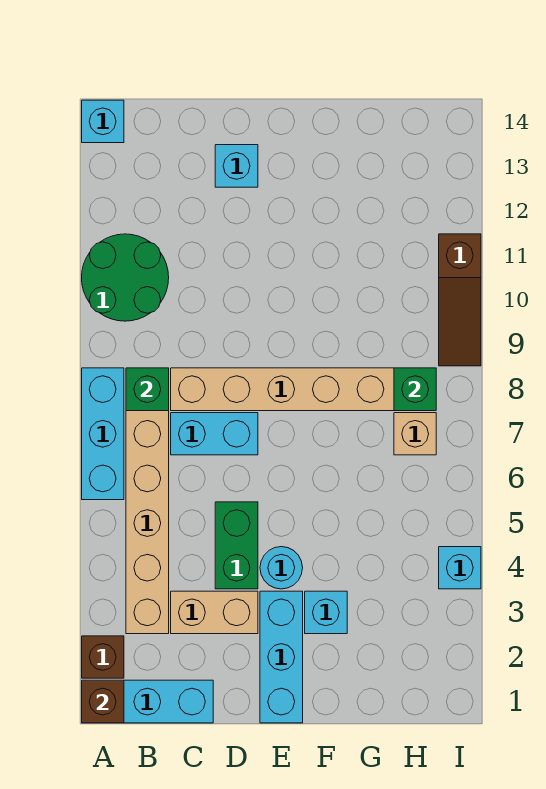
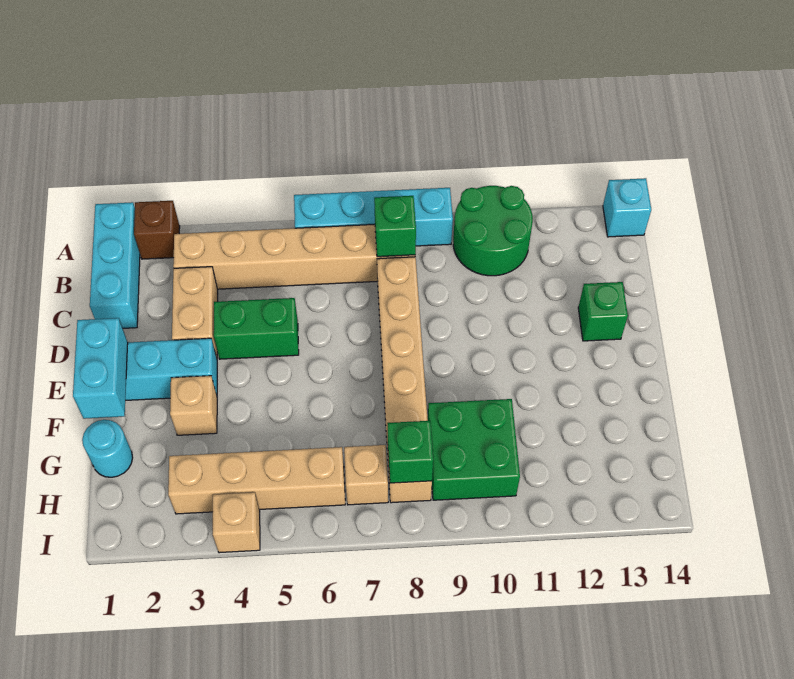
brown brick A1 level 2 -> none
cyan brick A6:A8 level 1 -> cyan brick A6:A9 level 1
cyan brick C7:D7 level 1 -> cyan brick E1:F1 level 2
cyan brick D13 level 1 -> green brick D13 level 1
cyan round brick E4 level 1 -> cyan round brick G1 level 1
cyan brick F3 level 1 -> tan brick F3 level 1
none -> green brick G9:H10 level 1
none -> tan brick H3:H6 level 1
cyan brick I4 level 1 -> tan brick I4 level 1
brown slope I9:I11 level 1 top 11 -> none

